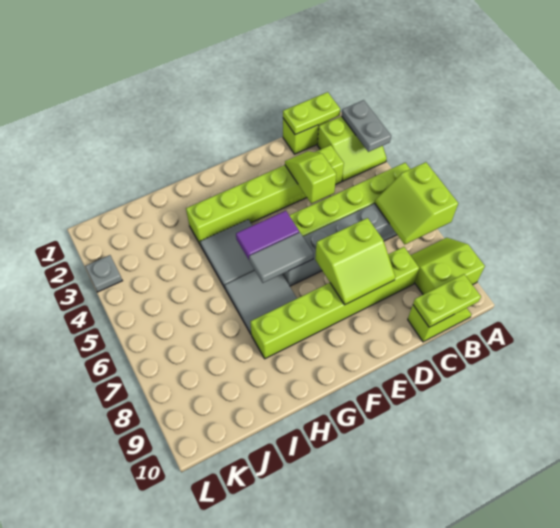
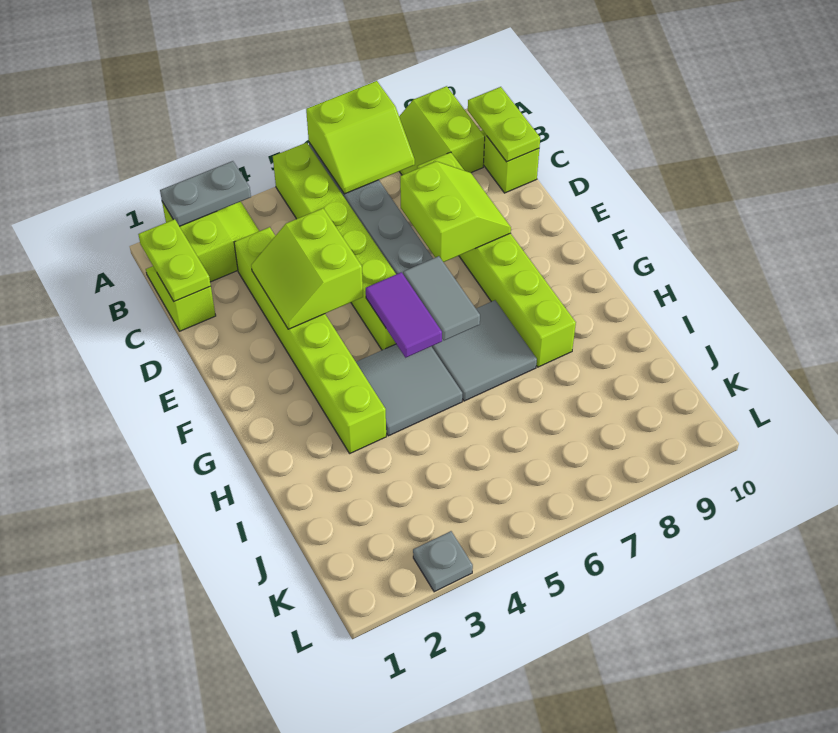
lime slope D3:D4 level 2 top 4 -> lime slope D3:E4 level 2 top 4

